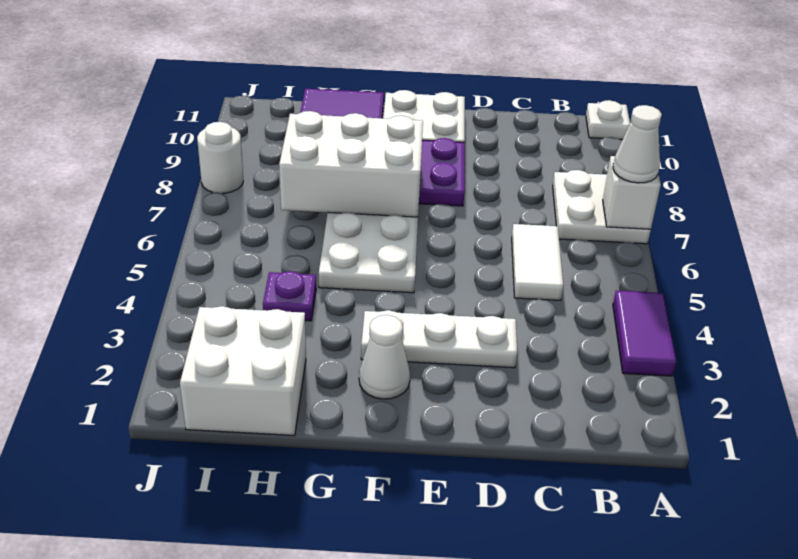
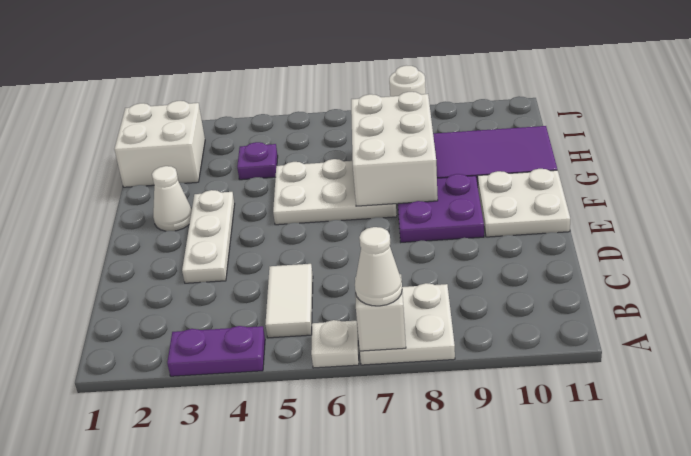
purple tile A3:A4 level 1 -> purple plate A3:A4 level 1
white plate A11 level 1 -> white plate A6 level 1
white tile C5:C6 level 1 -> white tile B5:C5 level 1

